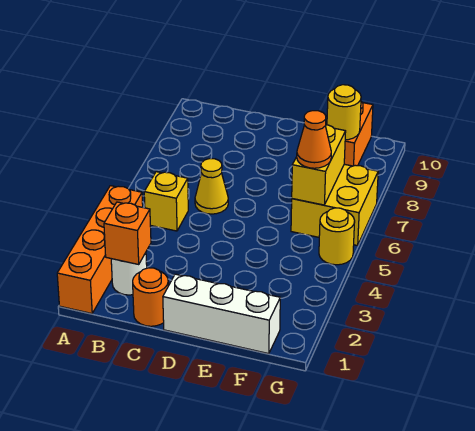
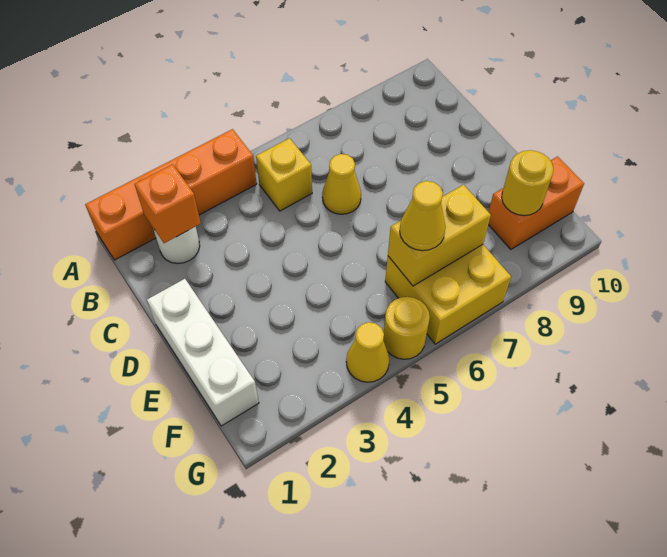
orange round brick C1 level 1 -> none
orange cone F6 level 3 -> yellow cone F6 level 3
none -> yellow cone G4 level 1

